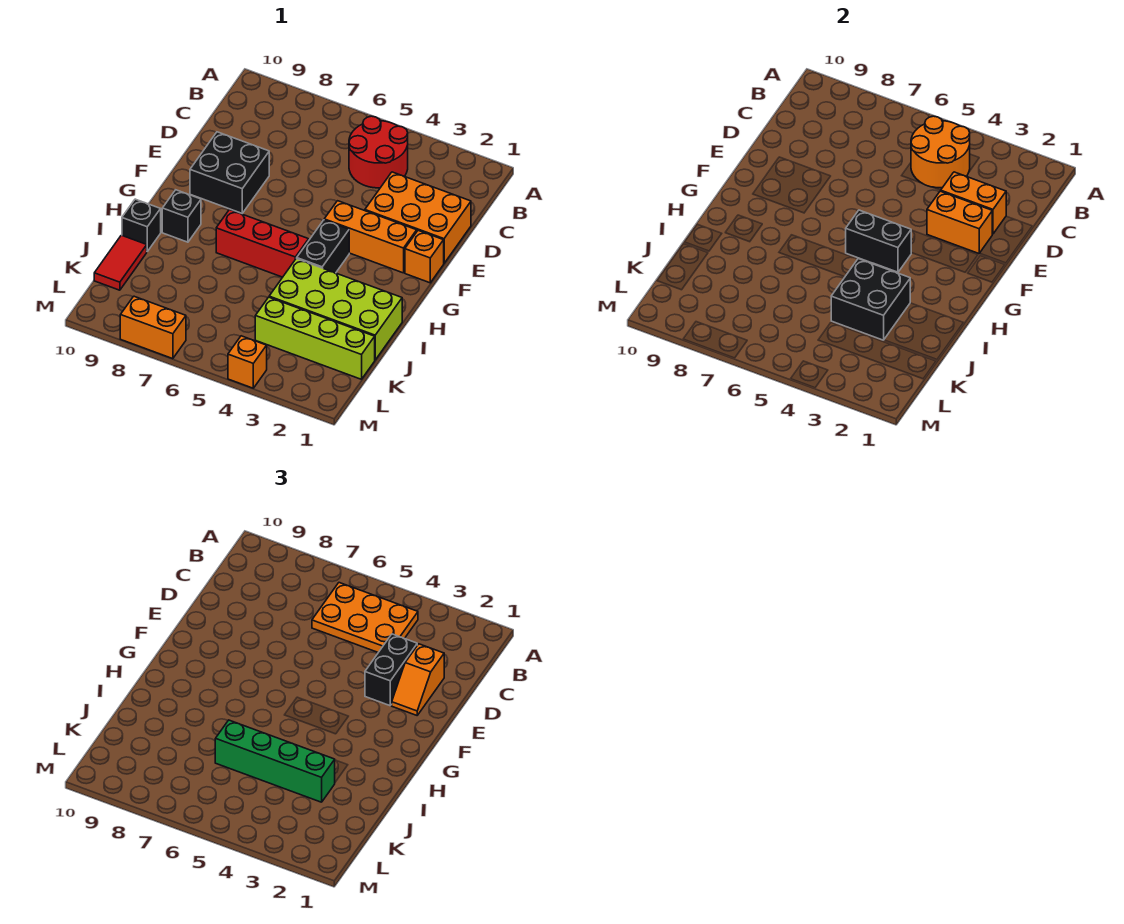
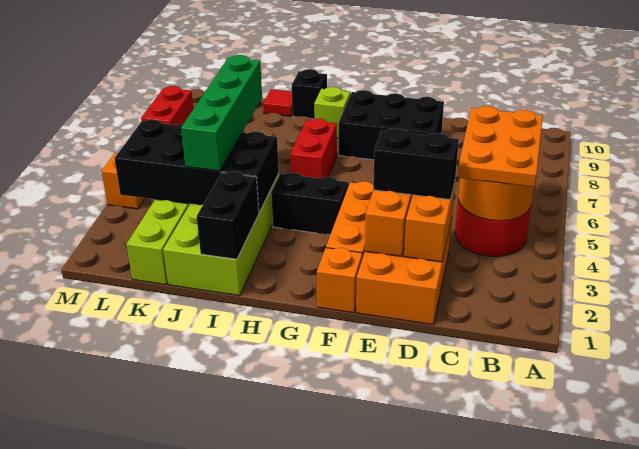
orange slope D2:E2 level 3 top D -> none
black brick E8:F9 level 1 -> black brick E8:G9 level 1
black brick G4:G5 level 2 -> black brick I1:I2 level 2
red brick H5:H7 level 1 -> red brick H6:H7 level 1
black brick H9 level 1 -> lime brick H9 level 1
black brick I3:J4 level 2 -> black brick I3:L4 level 2
red tile J10:K10 level 1 -> red tile J10 level 1
orange brick M7:M8 level 1 -> red brick M7:M8 level 1

